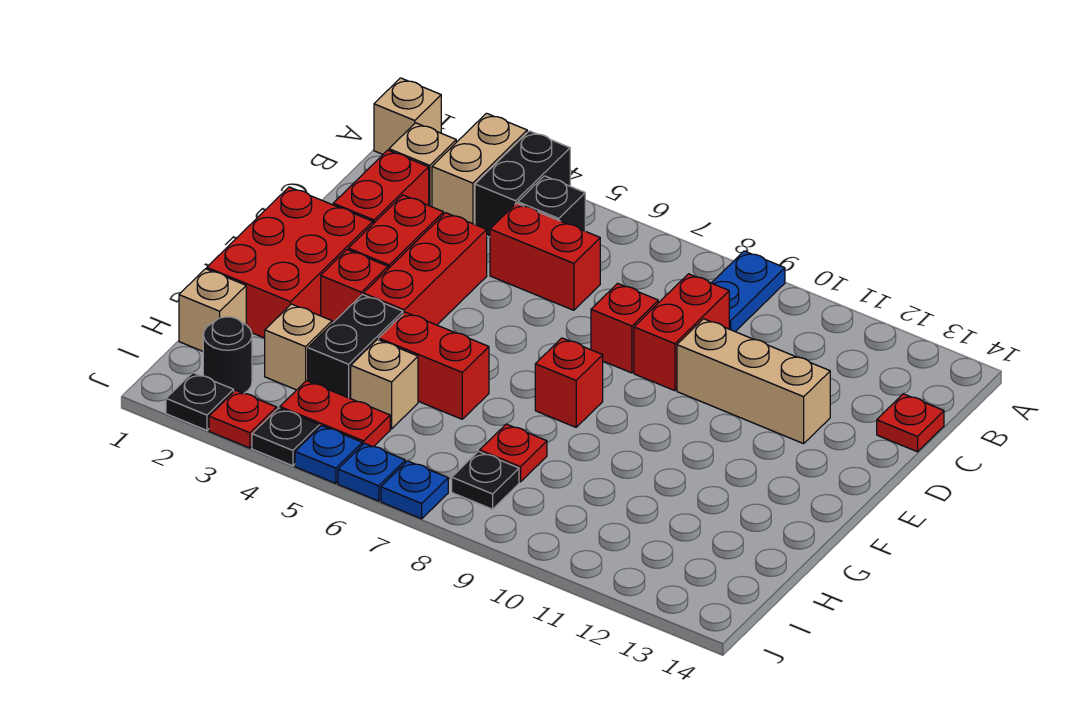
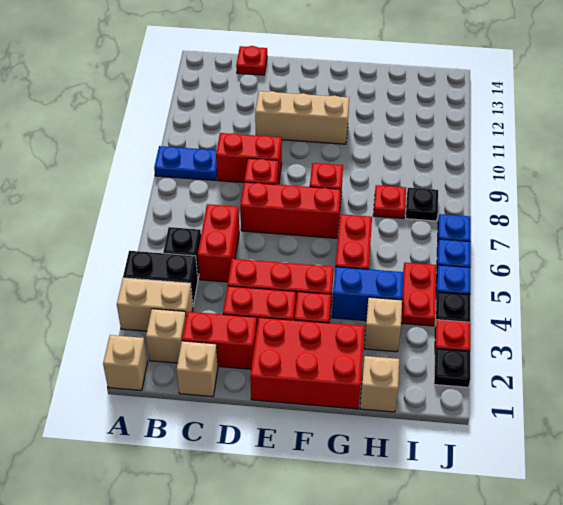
none -> red brick D7:F7 level 1
tan brick D10:D12 level 1 -> tan brick D11:F11 level 1
black brick G4:H4 level 1 -> blue brick G4:H4 level 1
tan brick H5 level 1 -> tan brick C1 level 1
black round brick I2 level 1 -> none

